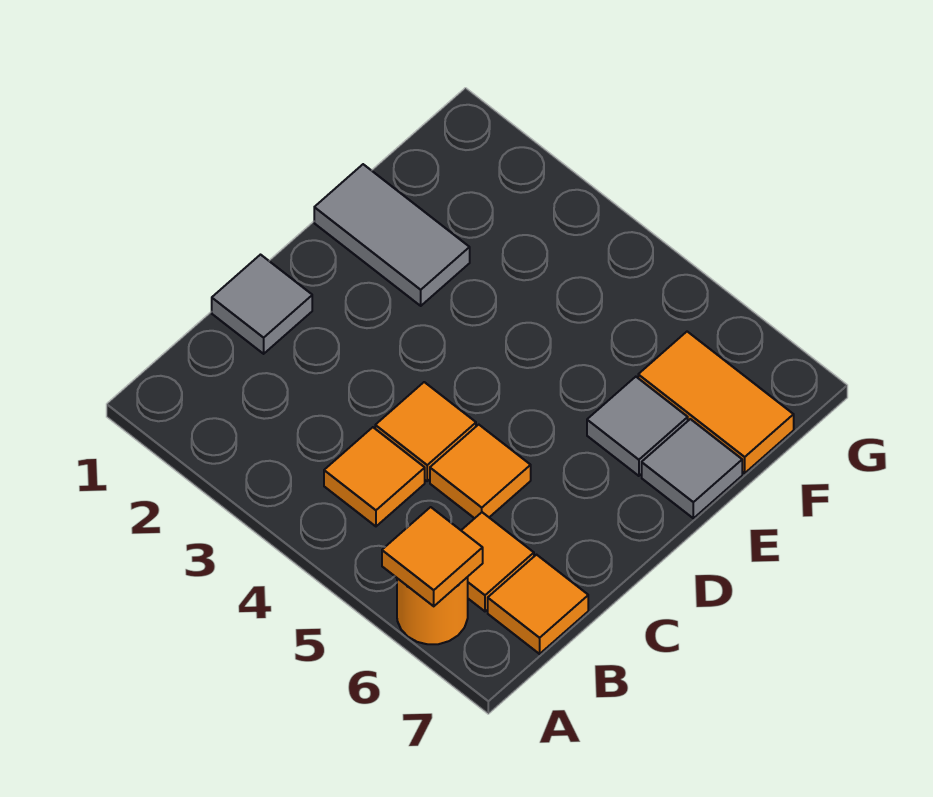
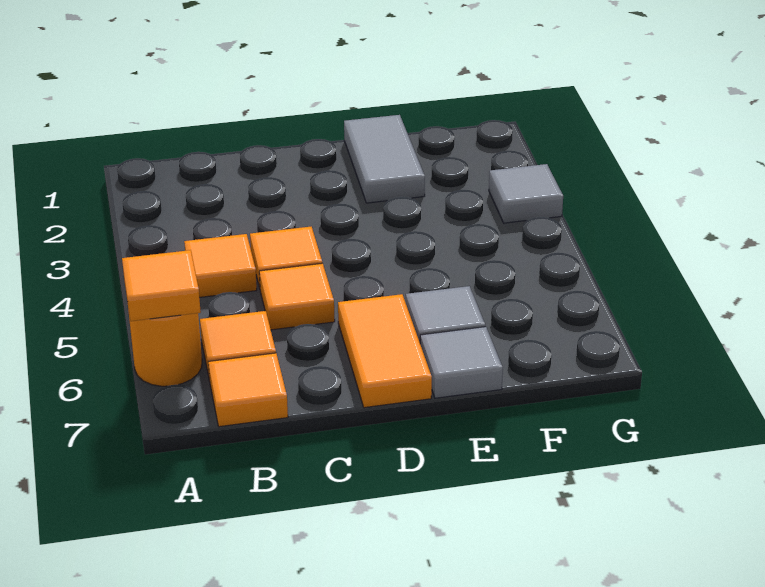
grey tile C1 level 1 -> grey tile G3 level 1
orange tile F6:F7 level 1 -> orange tile D6:D7 level 1

